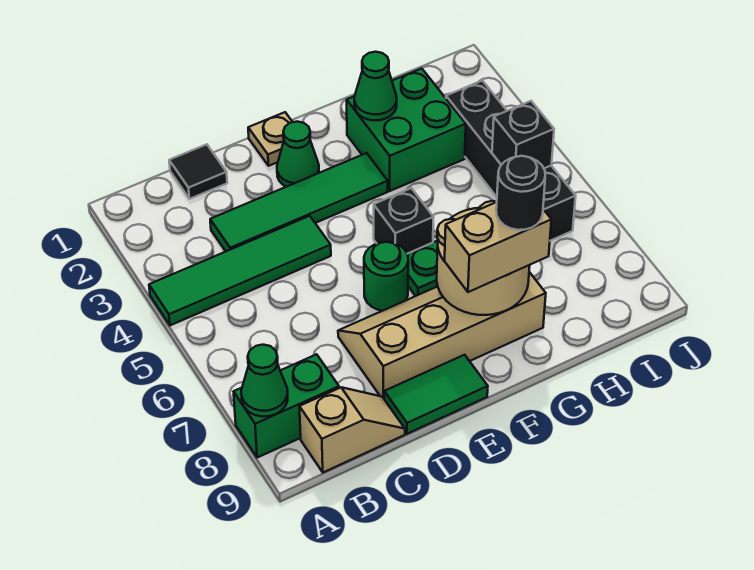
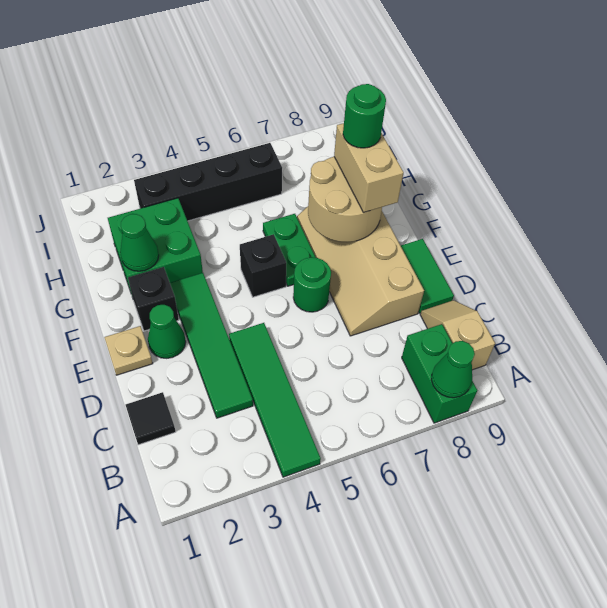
black round brick G8 level 4 -> green round brick G8 level 4
black brick I5 level 2 -> black brick F2 level 1

